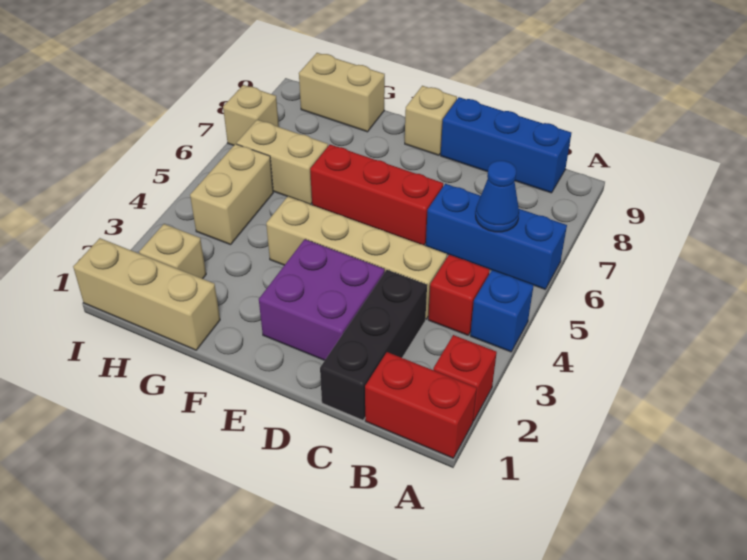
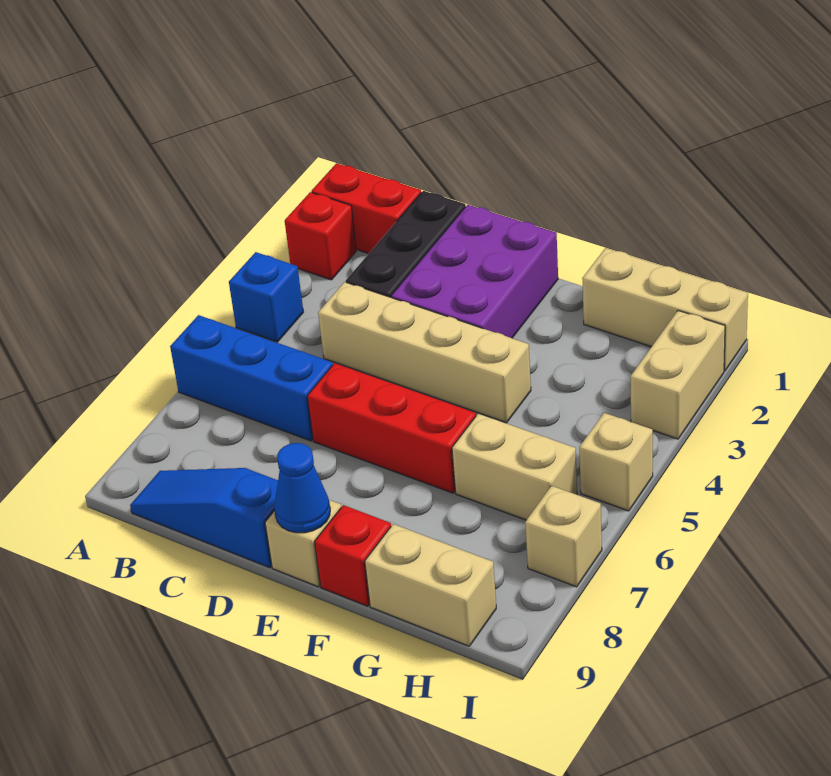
red brick B4 level 1 -> red brick F9 level 1
blue cone B6 level 2 -> blue cone E9 level 2
blue brick B9:D9 level 1 -> blue slope B9:D9 level 1 top D
purple brick D2:E3 level 1 -> purple brick D1:E3 level 1
tan brick H2 level 1 -> tan brick I5 level 1
tan brick H4:H5 level 1 -> tan brick I2:I3 level 1

